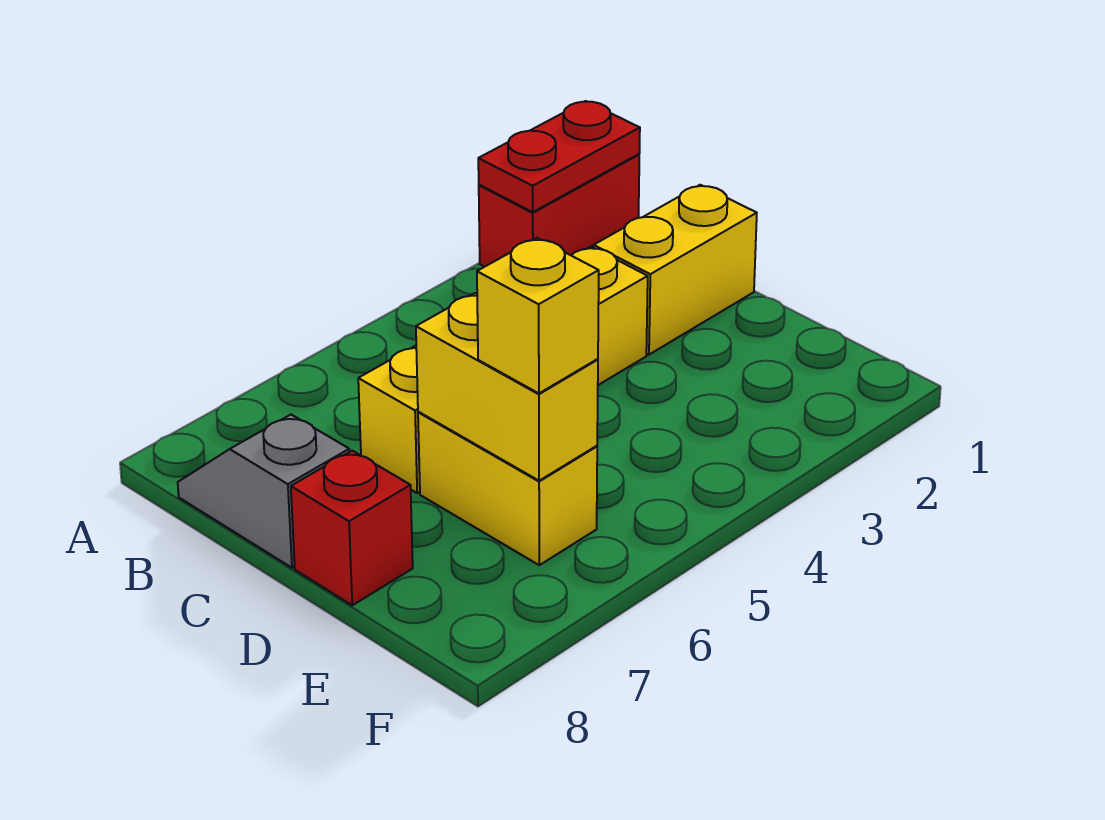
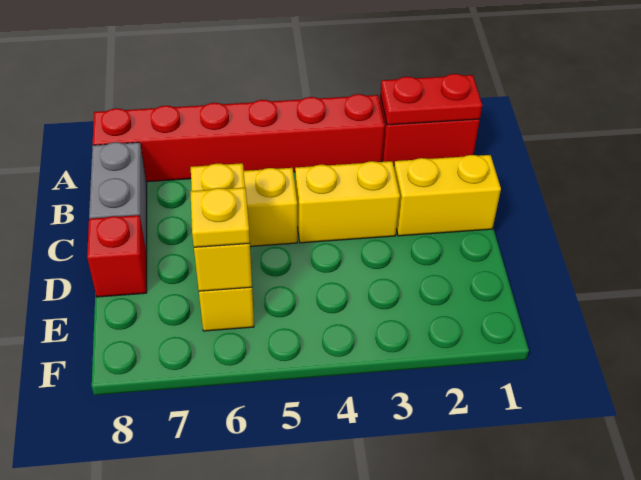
none -> red brick A3:A8 level 1
grey slope B8:C8 level 1 top C -> grey brick B8:C8 level 1
yellow brick E6 level 3 -> yellow plate E6 level 3

